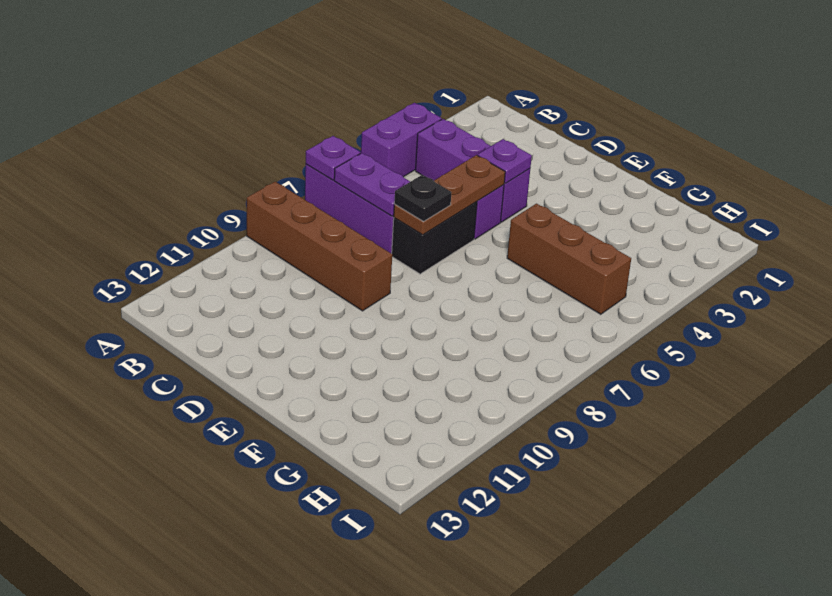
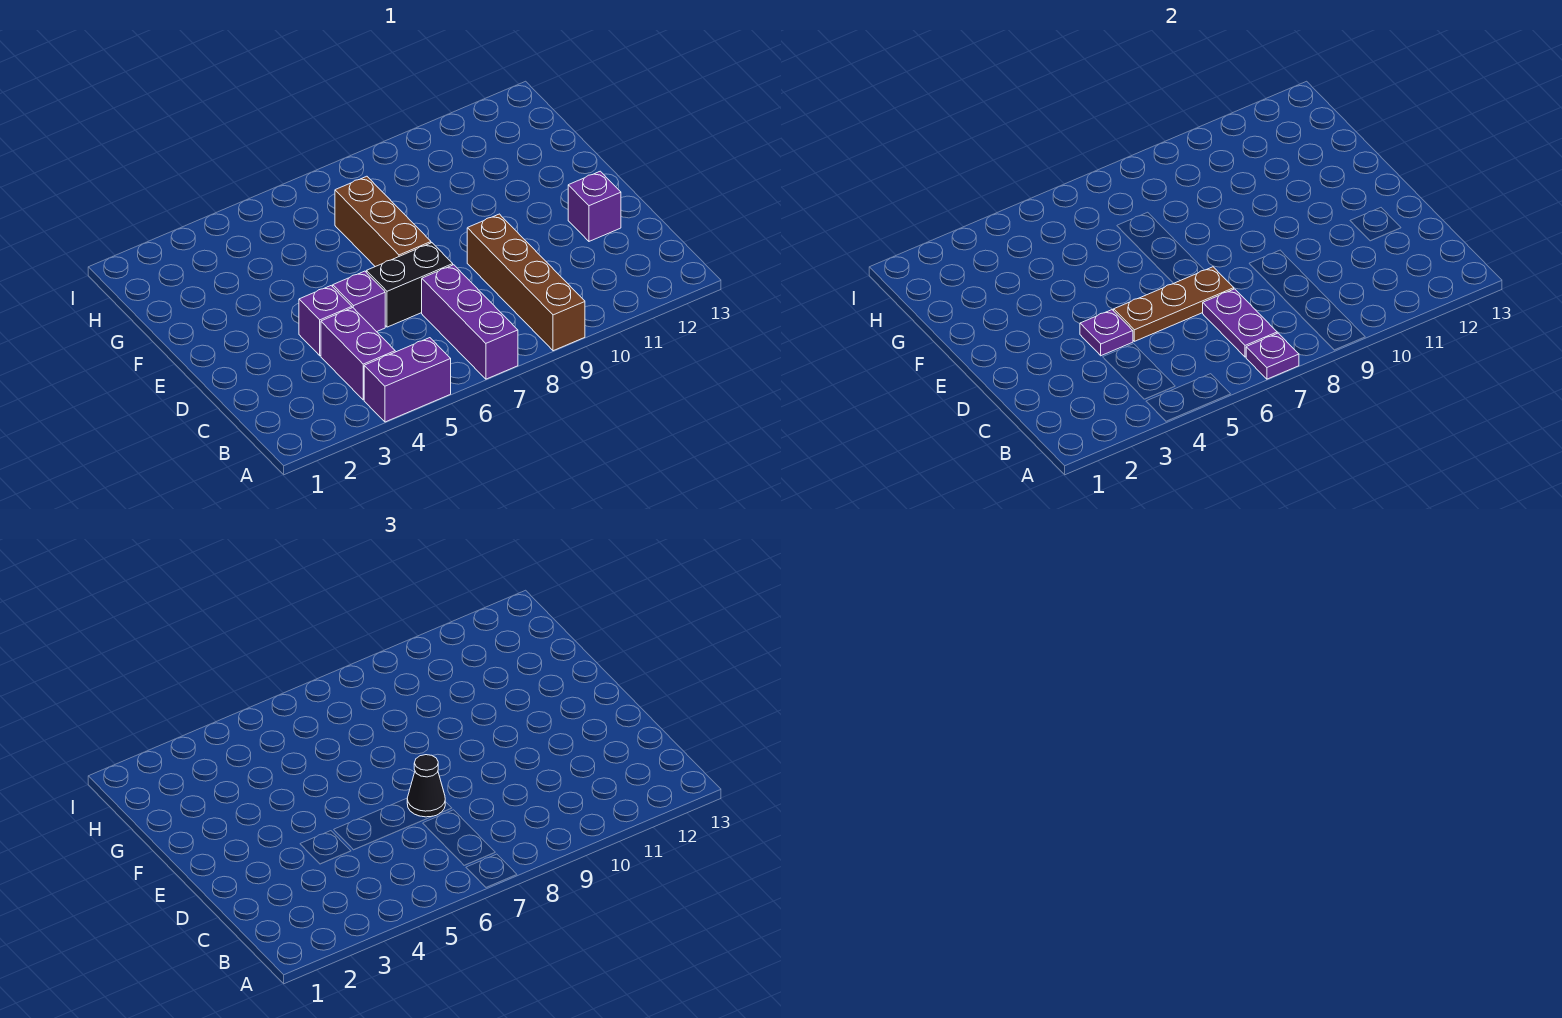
black plate D7 level 3 -> black cone D7 level 3
none -> purple brick D12 level 1
brown brick F5:H5 level 1 -> brown brick E7:G7 level 1

